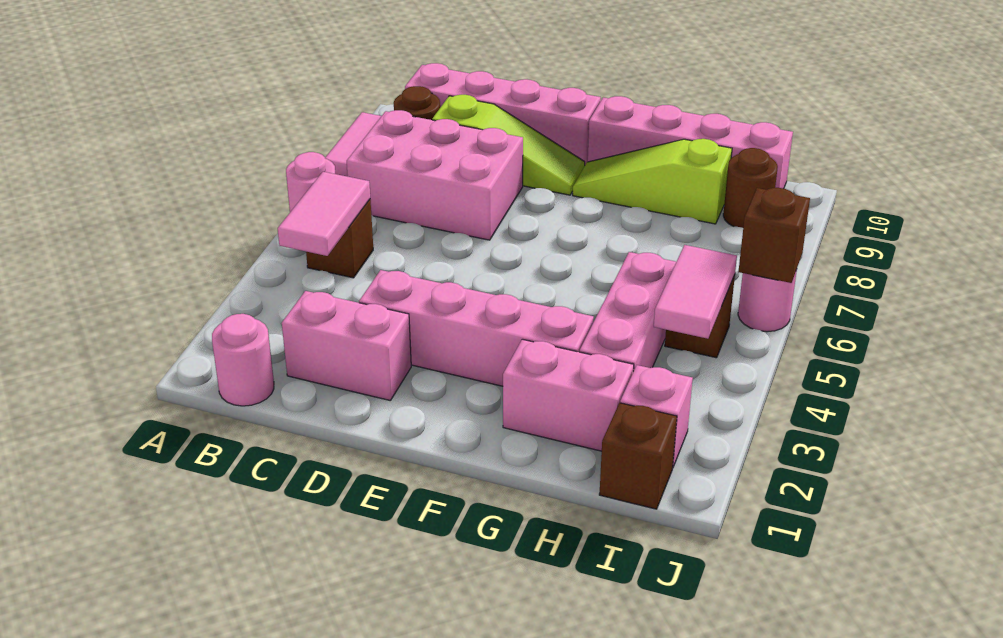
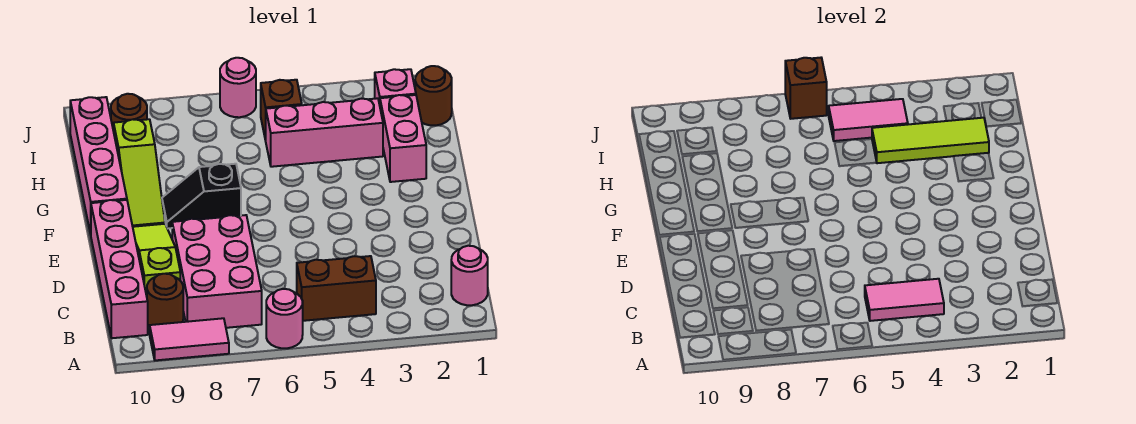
brown brick B5 level 1 -> brown brick B4:B5 level 1
pink brick C2:D2 level 1 -> none
pink brick D3:G3 level 1 -> none
none -> black slope F7:F8 level 1 top 7
none -> lime tile H2:H4 level 2
brown brick I1 level 1 -> brown round brick I1 level 1

